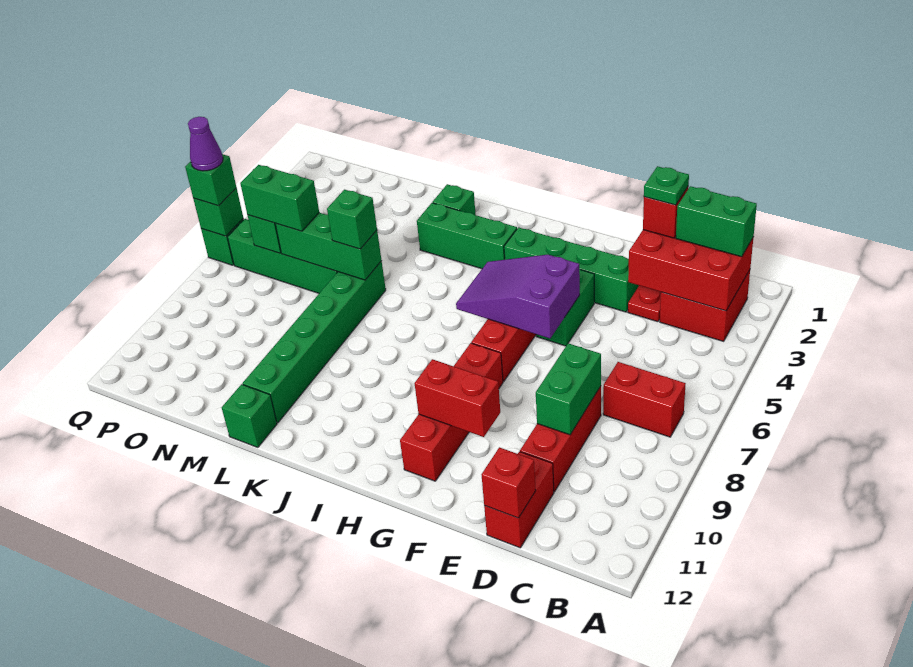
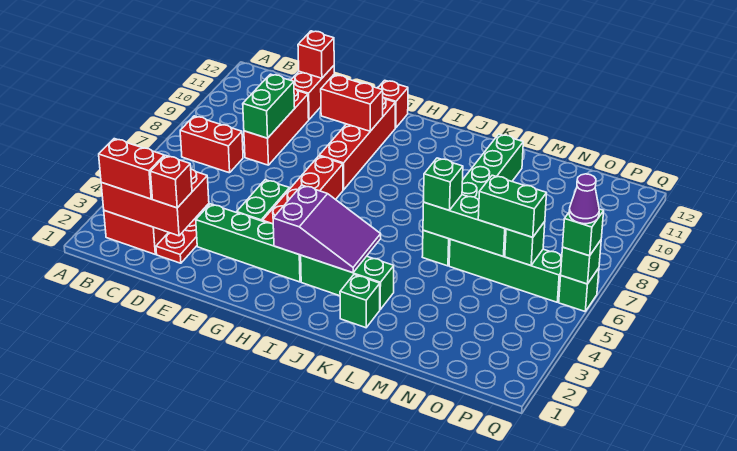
green brick B2:C2 level 3 -> red brick B2:C2 level 3
green plate D2 level 4 -> none
purple slope F5:H6 level 2 top F -> purple slope H3:J4 level 2 top H
none -> red brick G12 level 1
green brick L12 level 1 -> none

